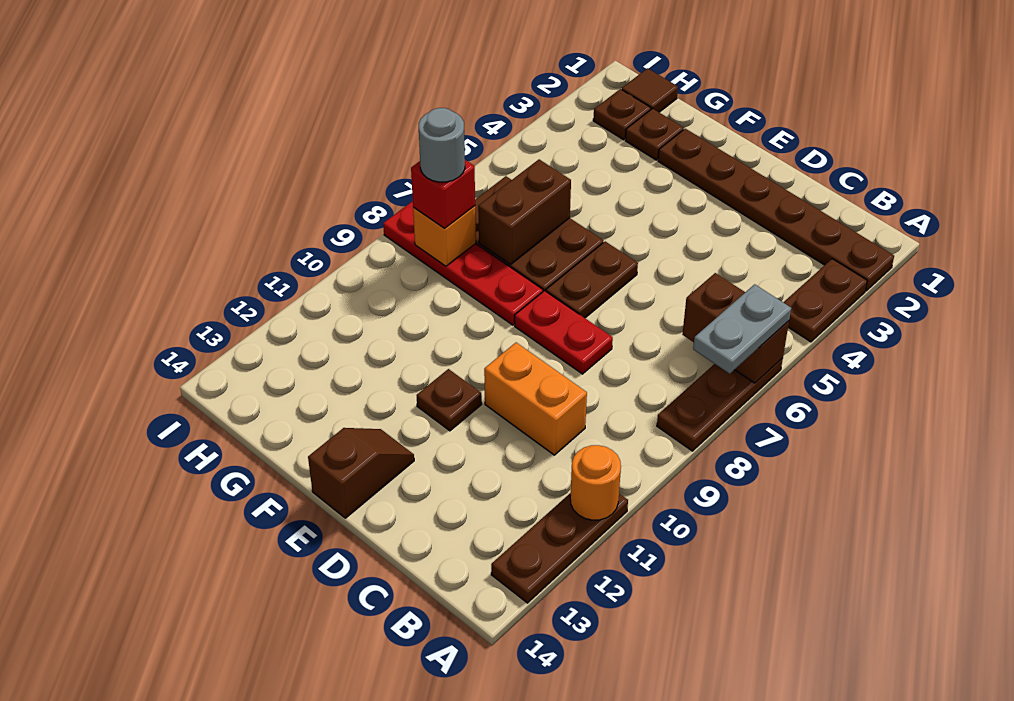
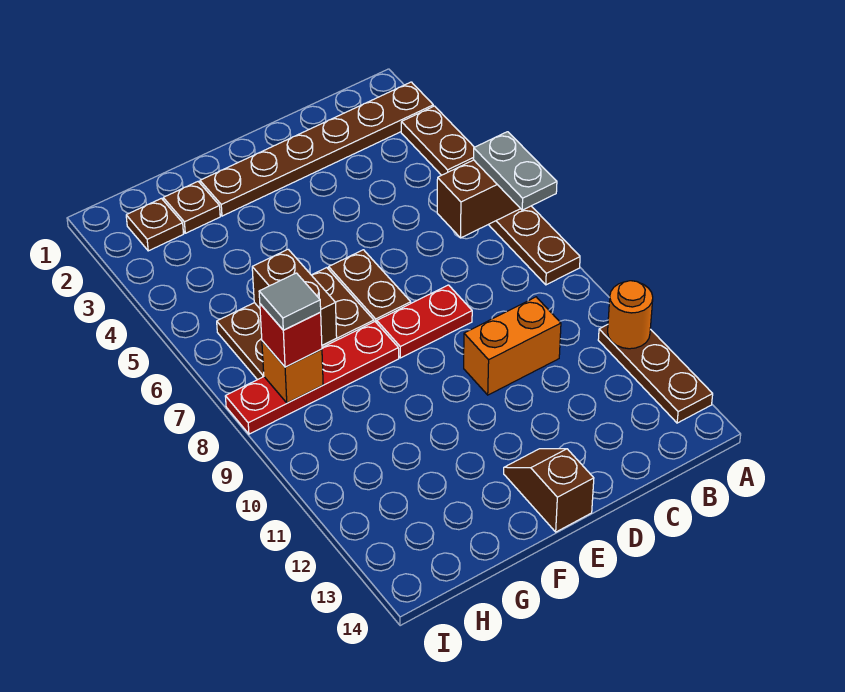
brown plate E11 level 1 -> none
brown tile H1 level 1 -> none
grey round brick H8 level 4 -> grey tile H8 level 4

